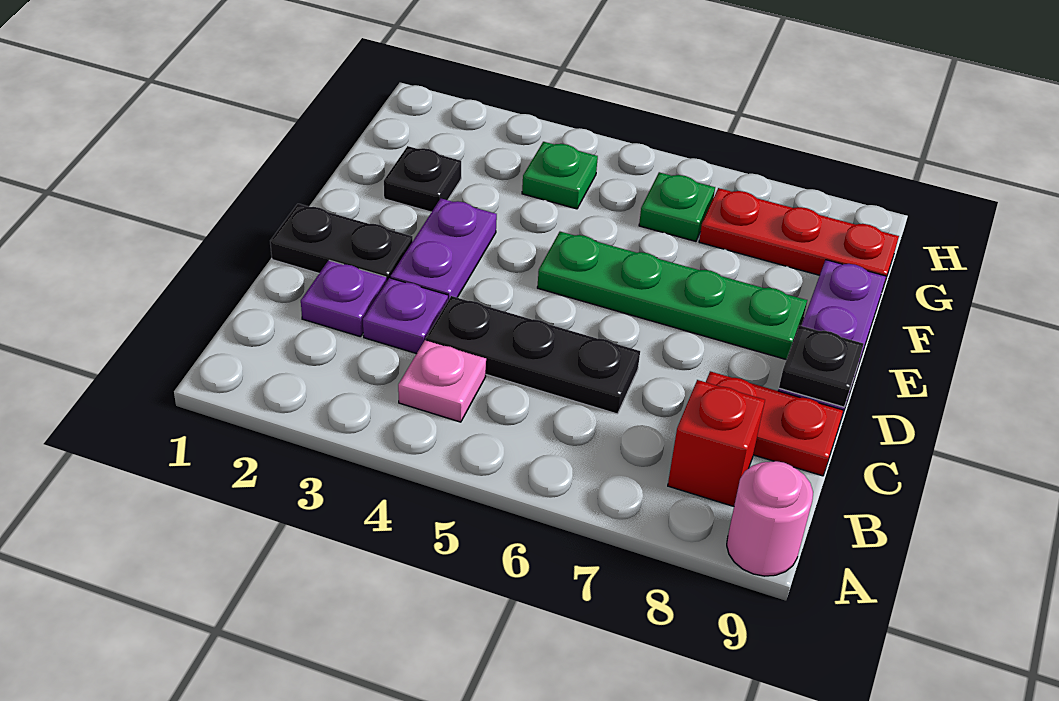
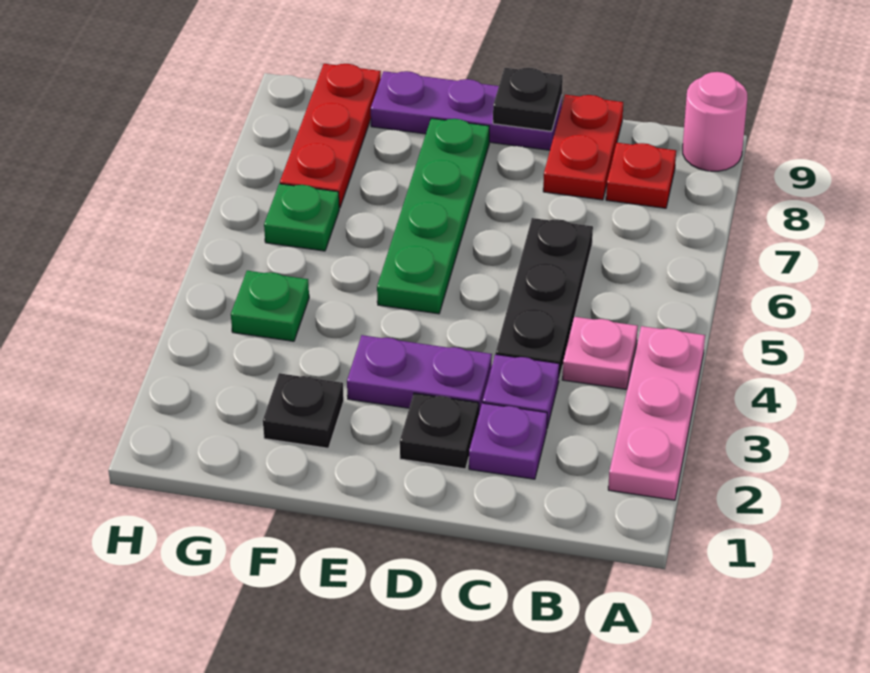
none -> pink plate A2:A4 level 1
red brick B8 level 1 -> red plate B8 level 1
black plate D1:D2 level 1 -> black plate D2 level 1

